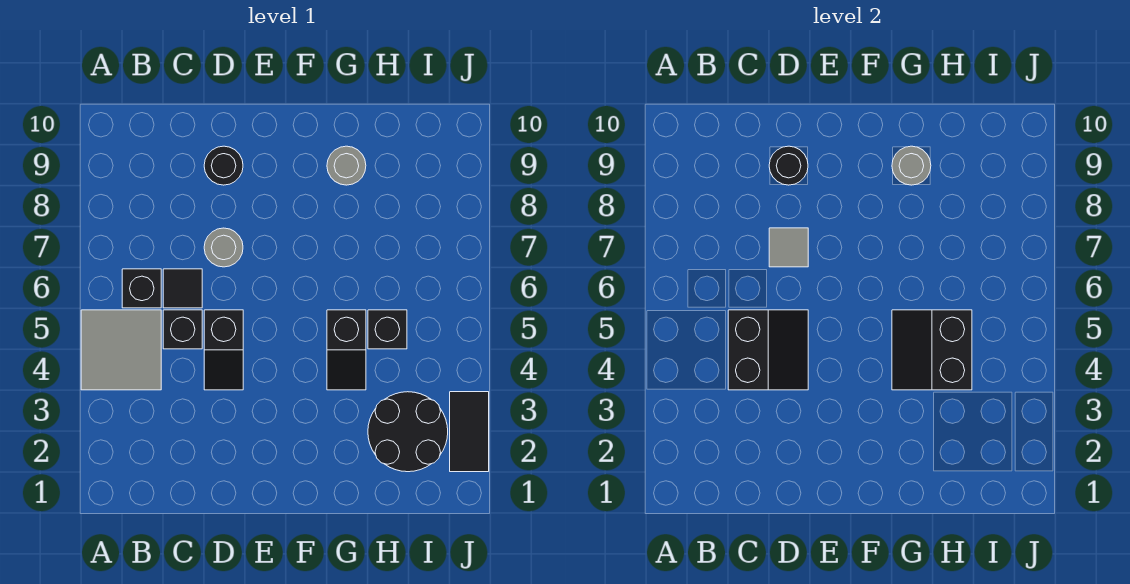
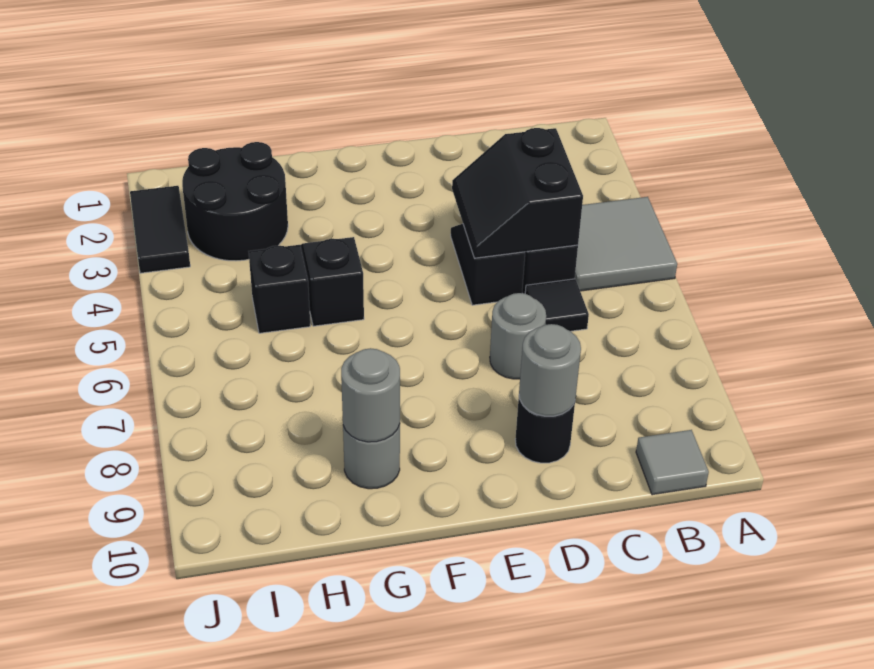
black brick B6 level 1 -> none
grey tile D7 level 2 -> grey tile B10 level 1
black round brick D9 level 2 -> grey round brick D9 level 2
black slope G4:H5 level 2 top H -> none

